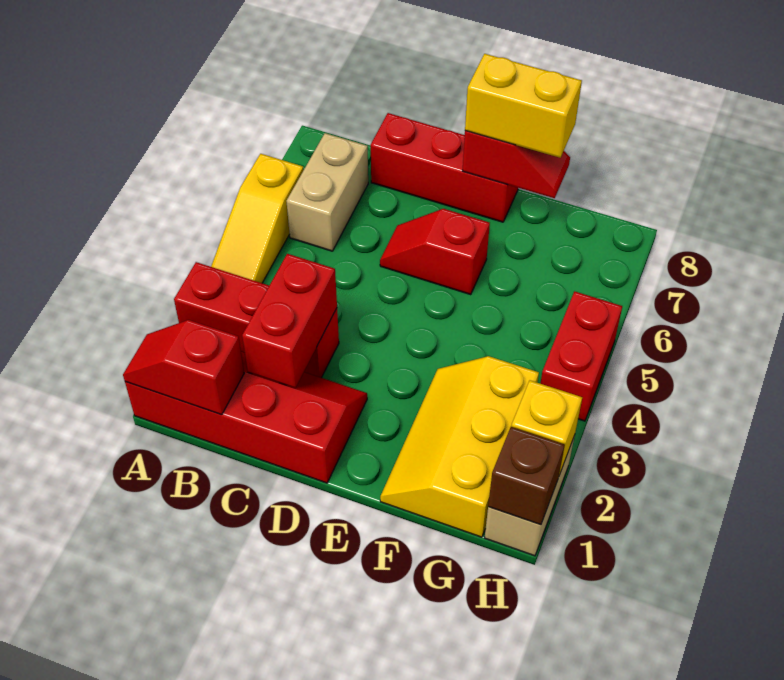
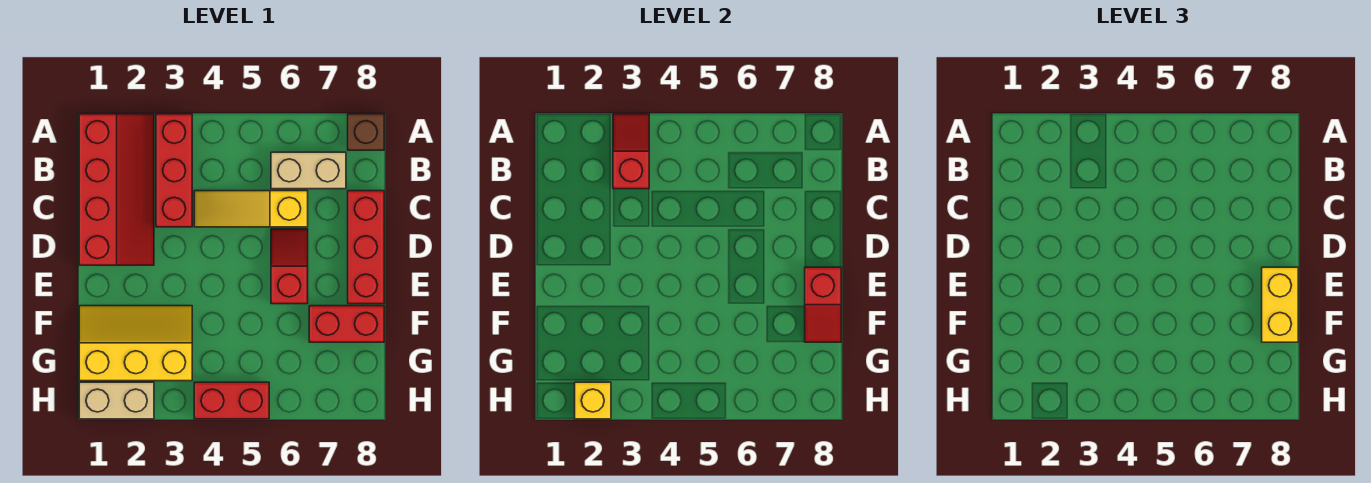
red slope A1:B1 level 2 top B -> red slope A3:B3 level 2 top B
yellow slope A4:A6 level 1 top 6 -> yellow slope C4:C6 level 1 top 6
red brick C2:C3 level 2 -> red brick F7:F8 level 1
brown brick H1 level 2 -> brown brick A8 level 1

